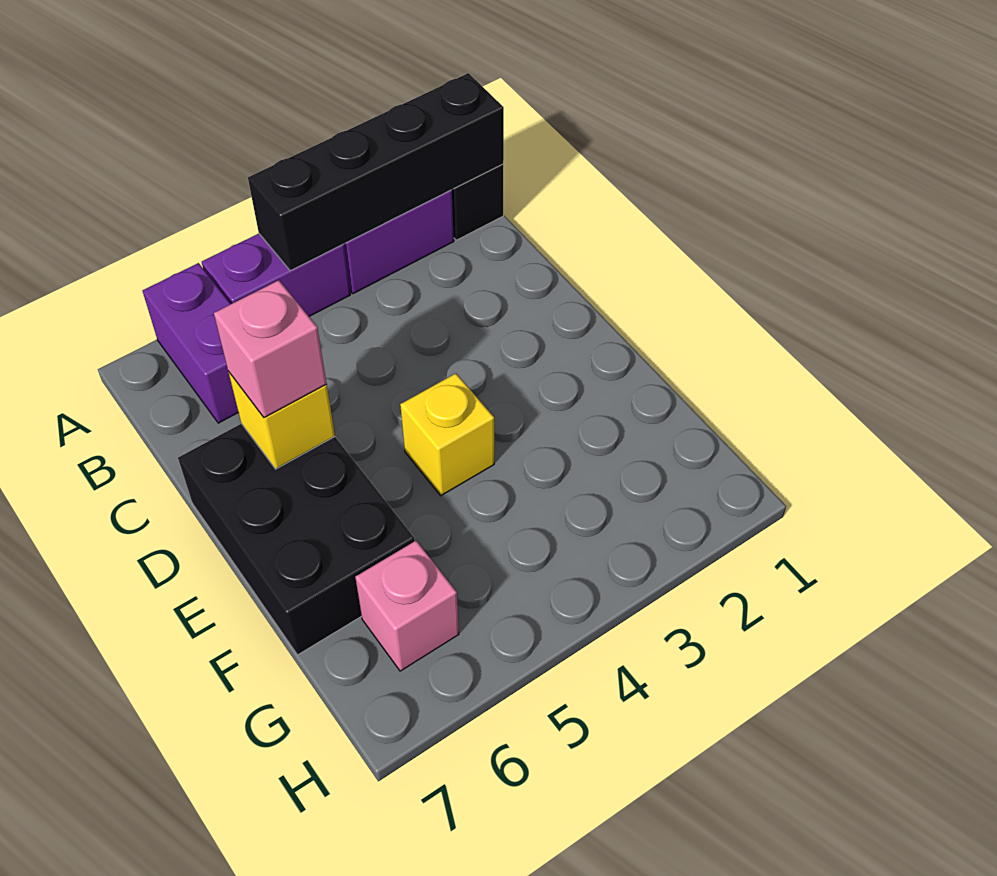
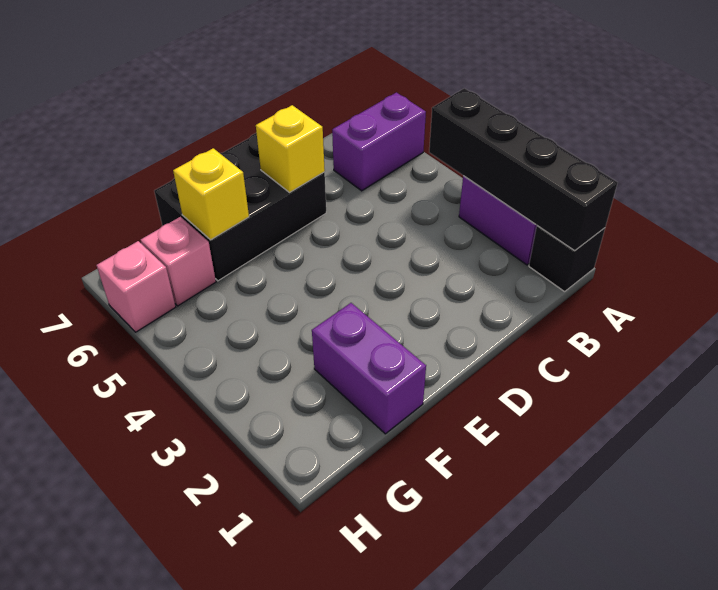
purple brick A4:A5 level 1 -> purple brick F1:F2 level 1
pink brick D6 level 3 -> pink brick H6 level 1
yellow brick E4 level 1 -> yellow brick F6 level 2

